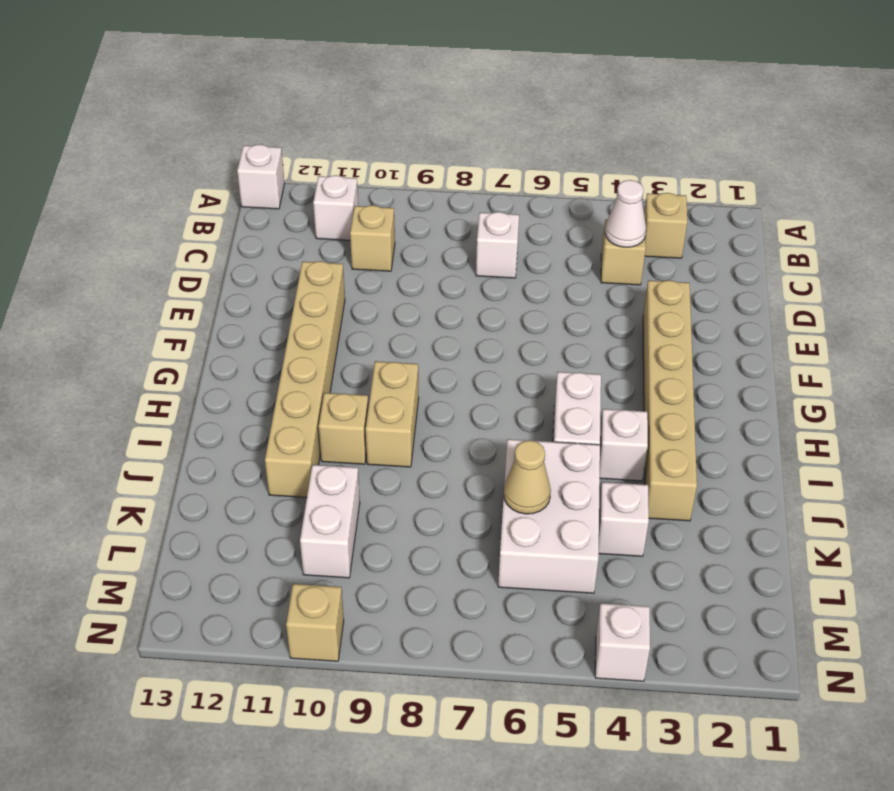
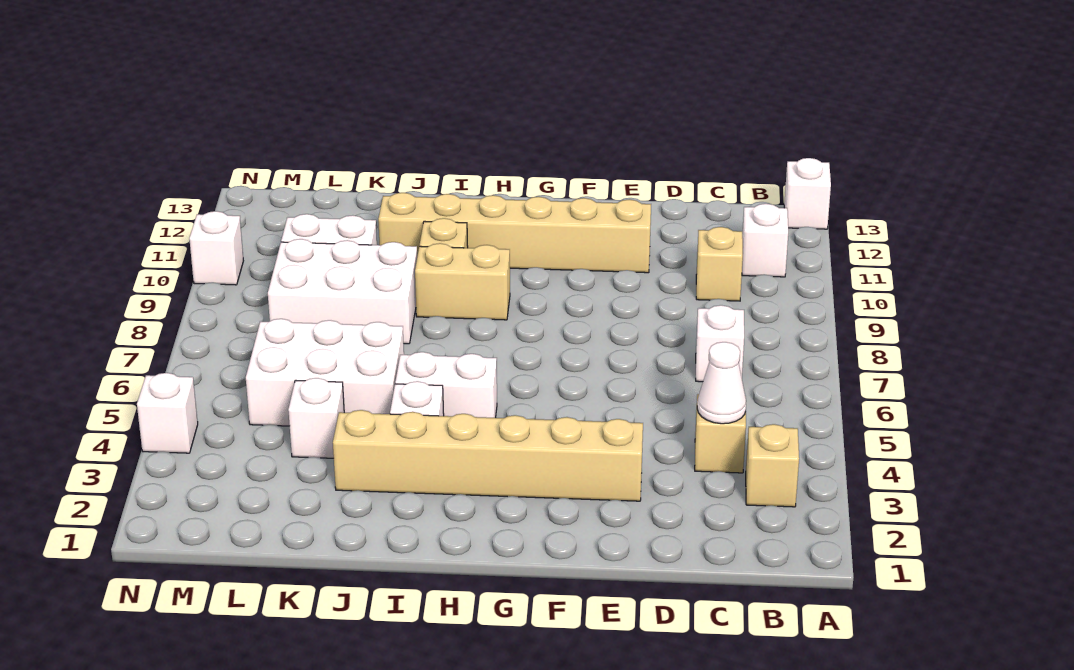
none -> white brick J8:L9 level 1
tan cone K6 level 2 -> none
tan brick N10 level 1 -> white brick N10 level 1

